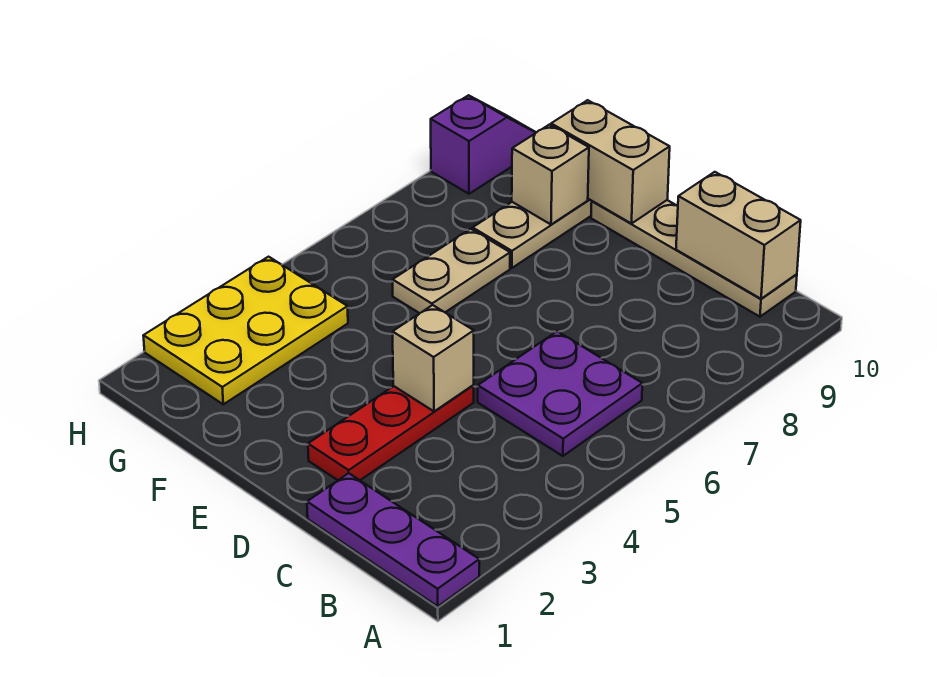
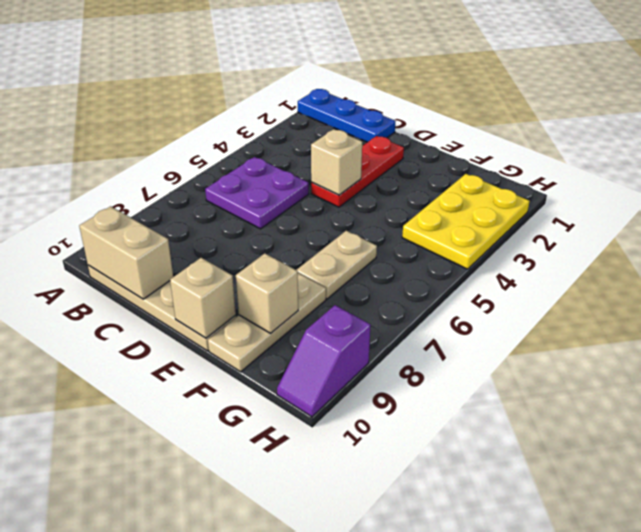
purple plate A1:C1 level 1 -> blue plate A1:C1 level 1
tan brick E10:F10 level 2 -> tan brick E10 level 2

